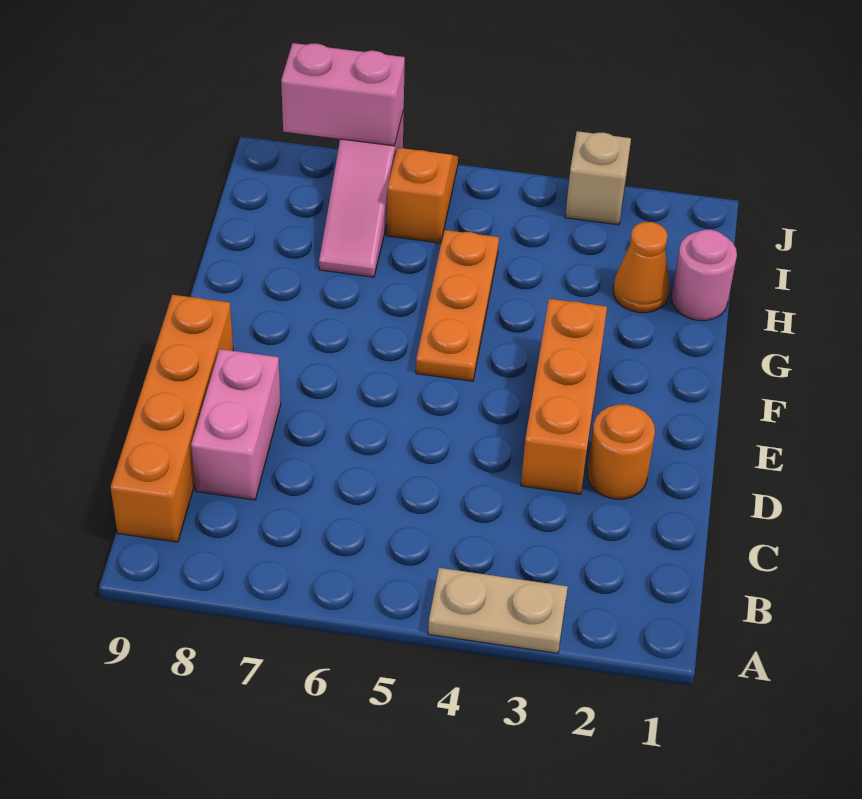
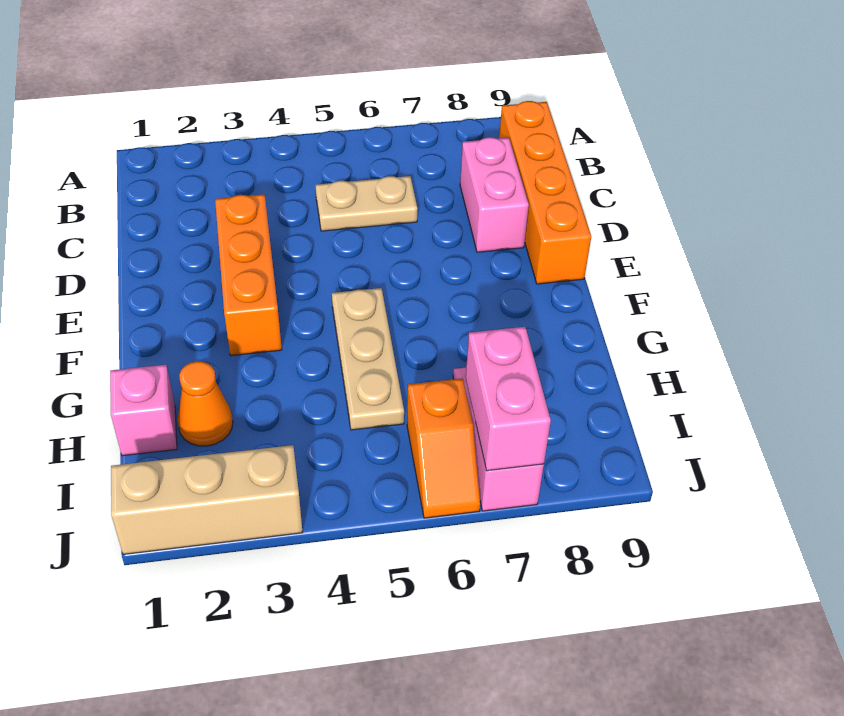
tan plate A3:A4 level 1 -> tan plate C5:C6 level 1
orange round brick D2 level 1 -> none
orange plate F5:H5 level 1 -> tan plate F5:H5 level 1
pink round brick H1 level 1 -> pink brick H1 level 1
tan brick J3 level 1 -> tan brick J1:J3 level 1
pink brick J7:J8 level 2 -> pink brick I7:J7 level 2

